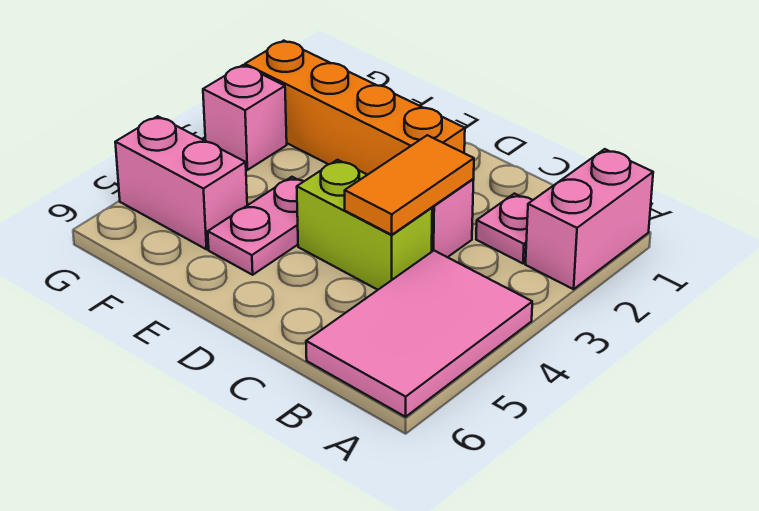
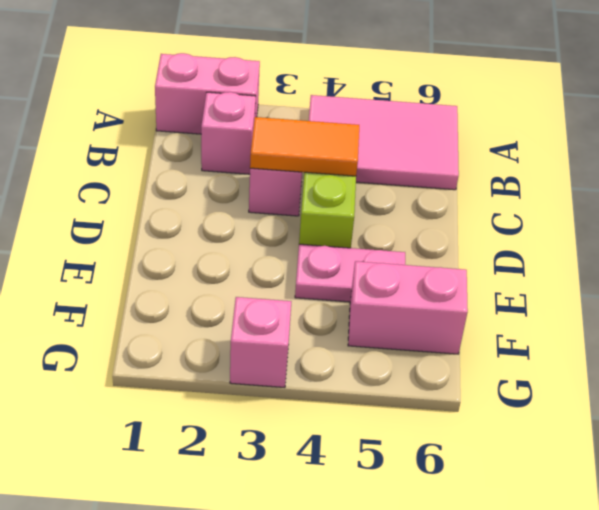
pink plate B2 level 1 -> pink brick B2 level 1
orange brick D2:G2 level 1 -> none
pink brick F5:G5 level 1 -> pink brick F5:F6 level 1

